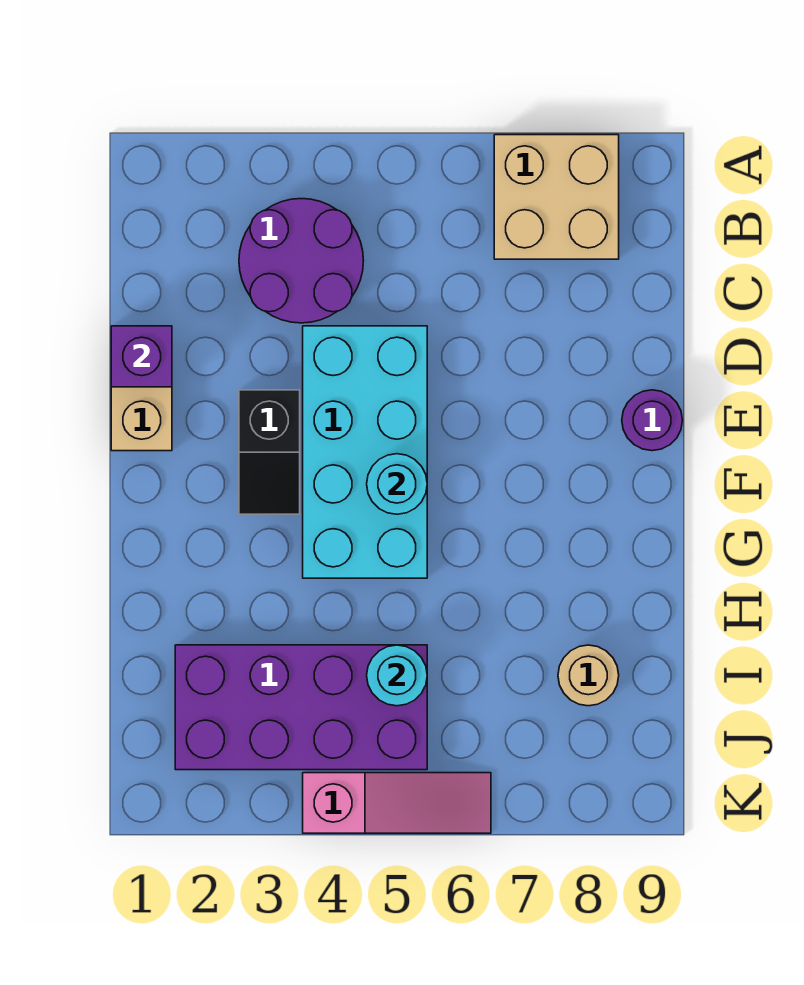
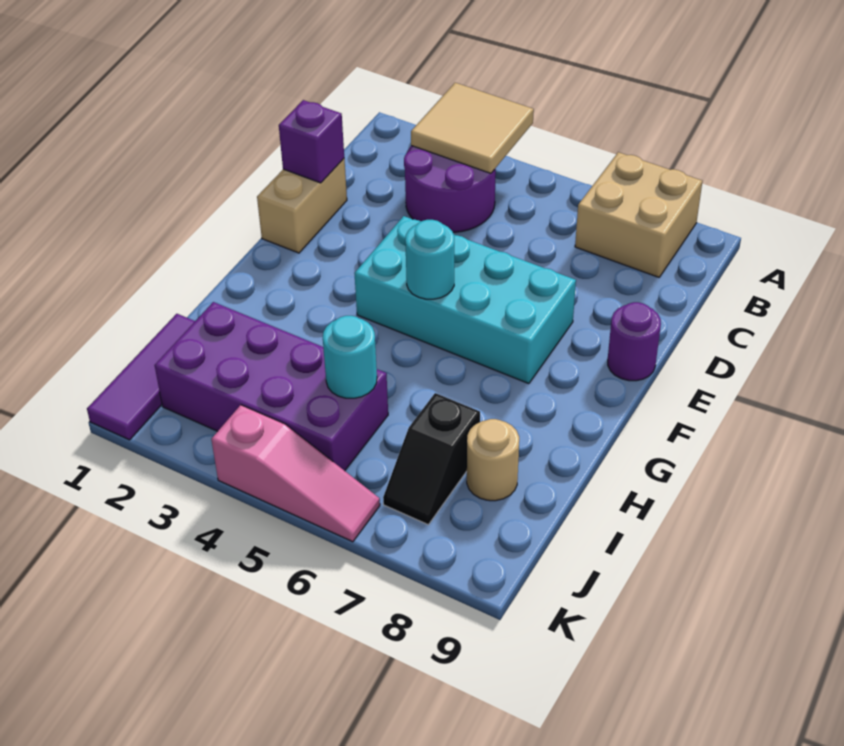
none -> tan tile A3:B4 level 2
cyan brick D4:G5 level 1 -> cyan brick E4:F7 level 1
black slope E3:F3 level 1 top E -> black slope I7:J7 level 1 top I
none -> purple tile I1:K1 level 1

